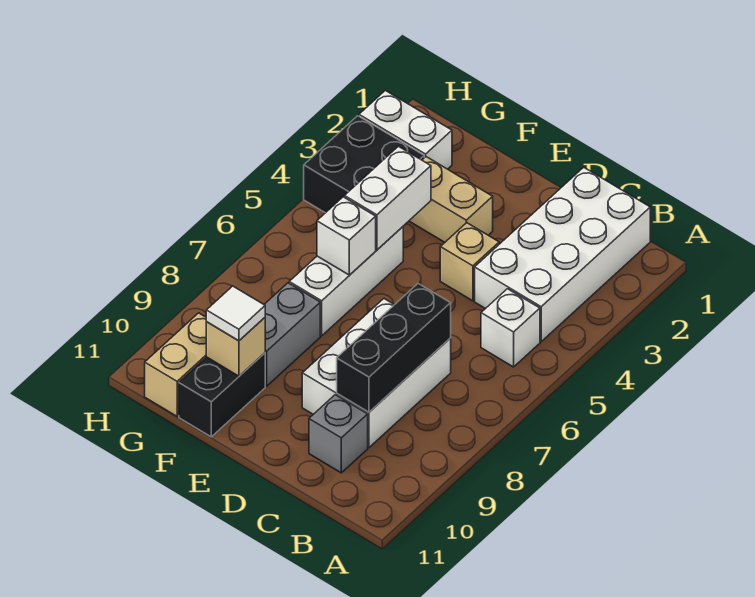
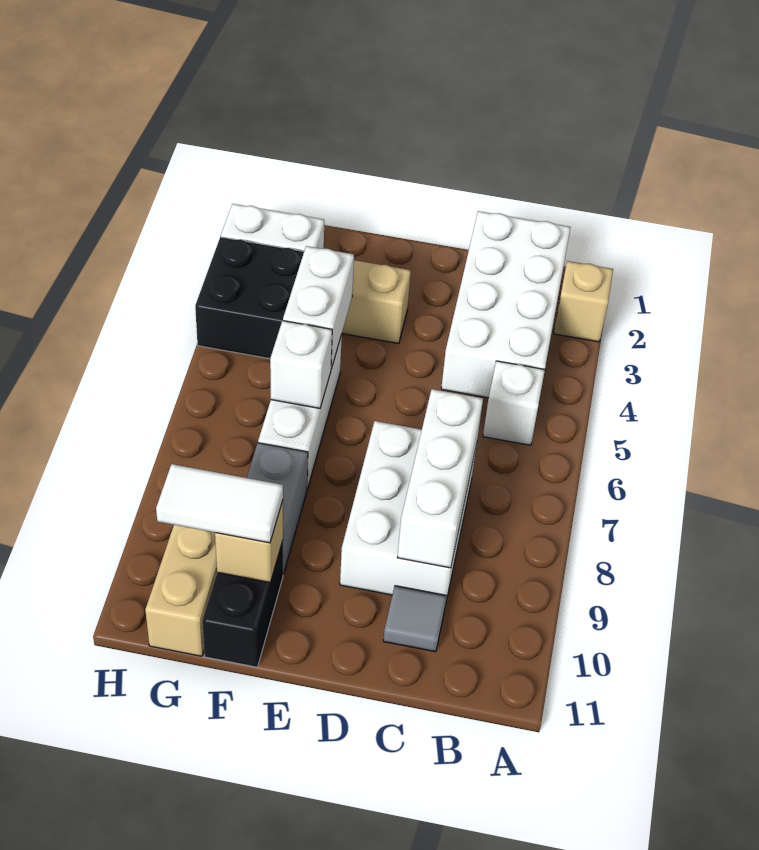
black brick C7:C9 level 2 -> white brick C7:C9 level 2
grey brick C10 level 1 -> grey tile C10 level 1
tan brick D4 level 1 -> tan brick A2 level 1
white tile F10 level 3 -> white tile F10:G10 level 3

